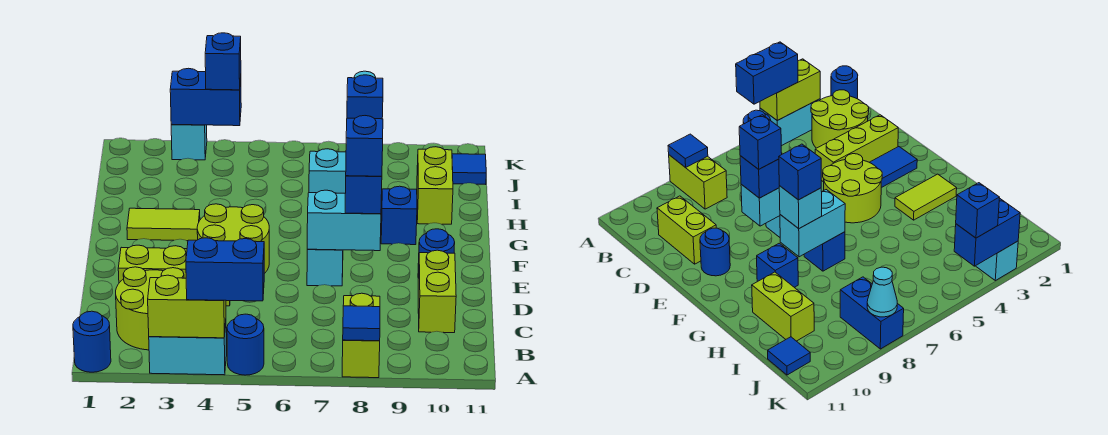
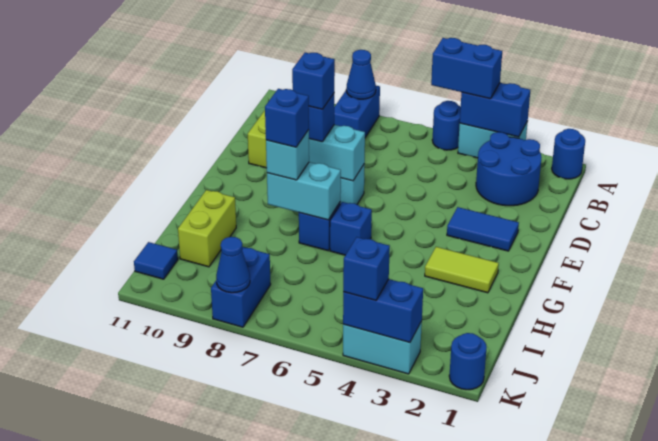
lime brick A3:A4 level 2 -> blue brick A3:A4 level 2
lime brick A8:B8 level 1 -> blue brick A8:B8 level 1
blue tile A8 level 2 -> blue cone A8 level 2
lime round brick B2:C3 level 1 -> blue round brick B2:C3 level 1
lime brick D2:D4 level 1 -> none
lime round brick E4:F5 level 1 -> none
blue round brick E10 level 1 -> blue round brick K1 level 1
blue brick G9 level 1 -> blue brick G6 level 1
cyan brick K3 level 1 -> cyan brick K3:K4 level 1
cyan cone K8 level 2 -> blue cone K8 level 2

